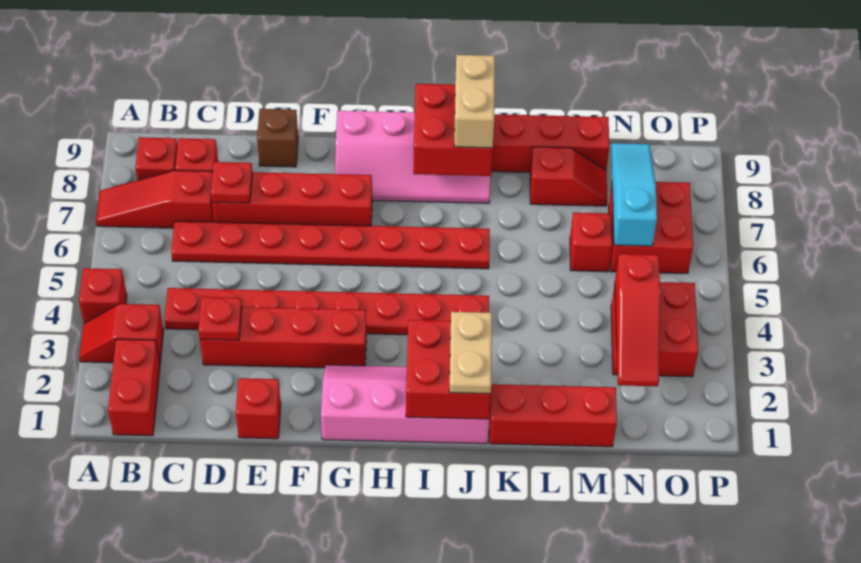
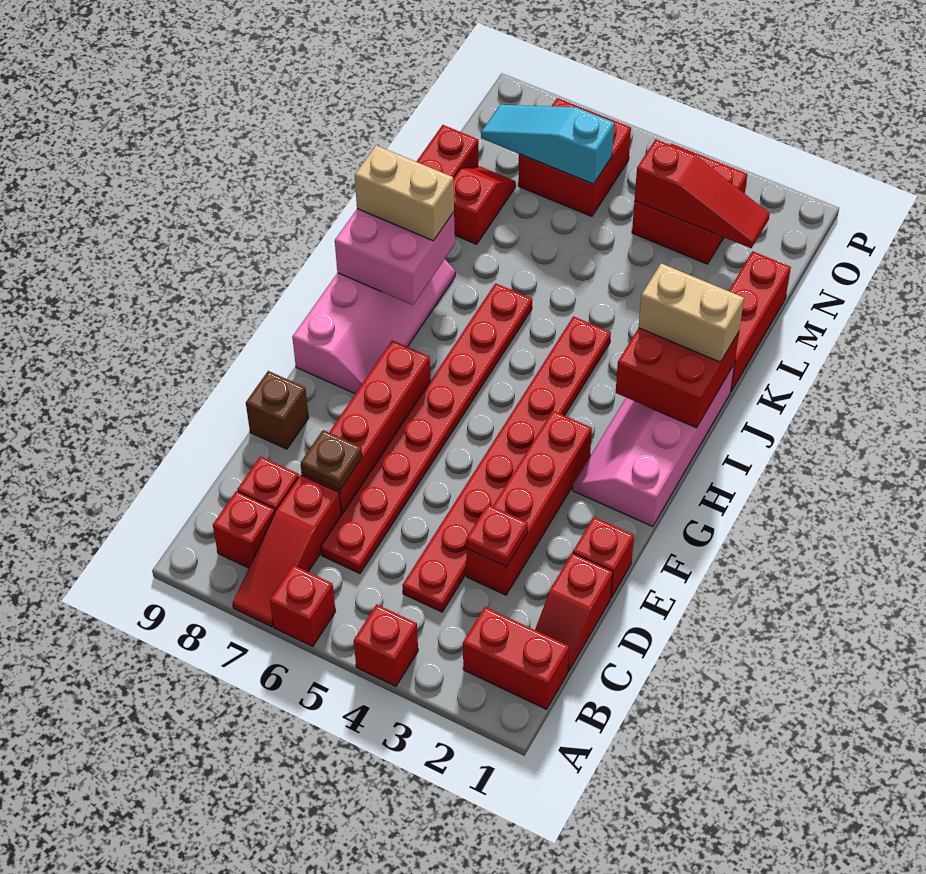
red slope A3:B3 level 1 top B -> red slope C1:D1 level 1 top D
red plate D7 level 2 -> brown plate D7 level 2
red brick I8:J9 level 2 -> pink brick I8:J9 level 2
tan plate J1:J2 level 3 -> tan brick J1:J2 level 3
red brick M6 level 1 -> red brick A6 level 1

